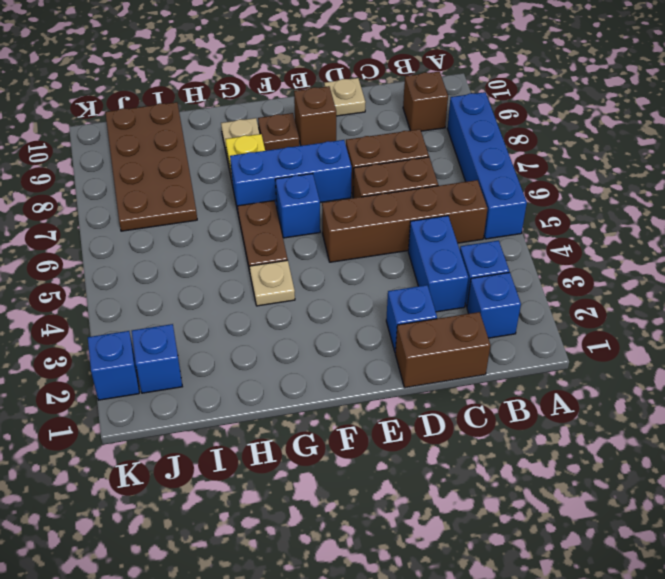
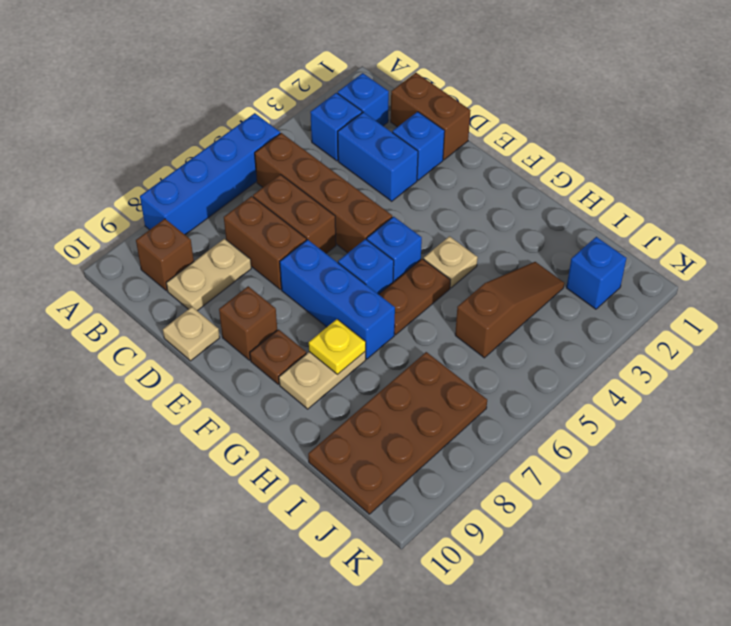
blue brick C3:C4 level 1 -> blue brick C3:D3 level 1
none -> tan plate C8:C9 level 1
none -> brown slope I3:I5 level 1 top 5
blue brick K2 level 1 -> blue brick F5 level 1

